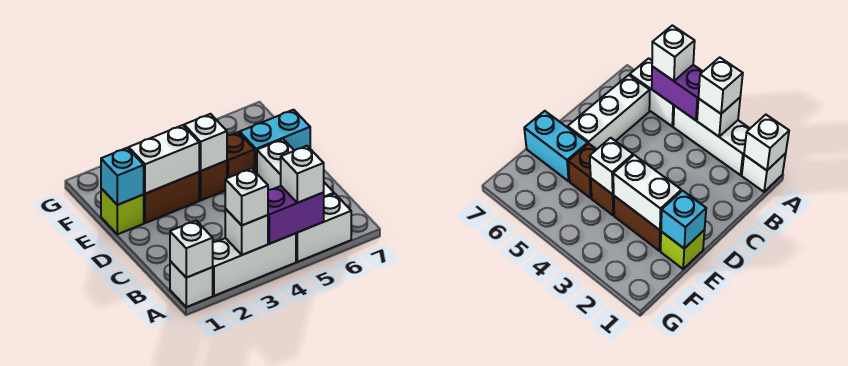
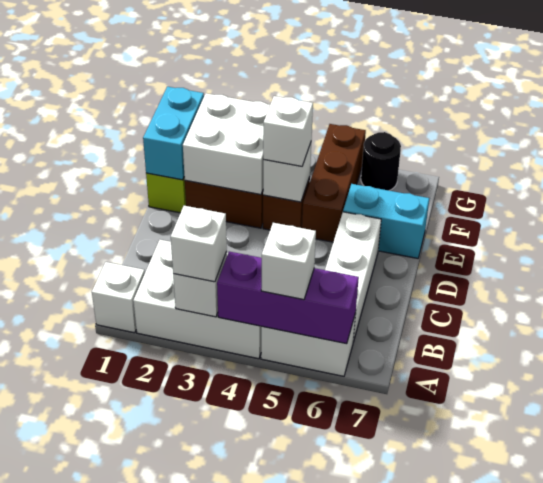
white brick A1 level 2 -> white brick E4 level 3
white brick A2:A4 level 1 -> white brick A2:B4 level 1
purple brick A4:A5 level 2 -> purple brick A4:A6 level 2
cyan brick E1 level 2 -> cyan brick E1:F1 level 2
white brick E2:E3 level 2 -> white brick E2:F3 level 2
brown brick E5 level 1 -> brown brick E5:G5 level 1
none -> black round brick G6 level 1

